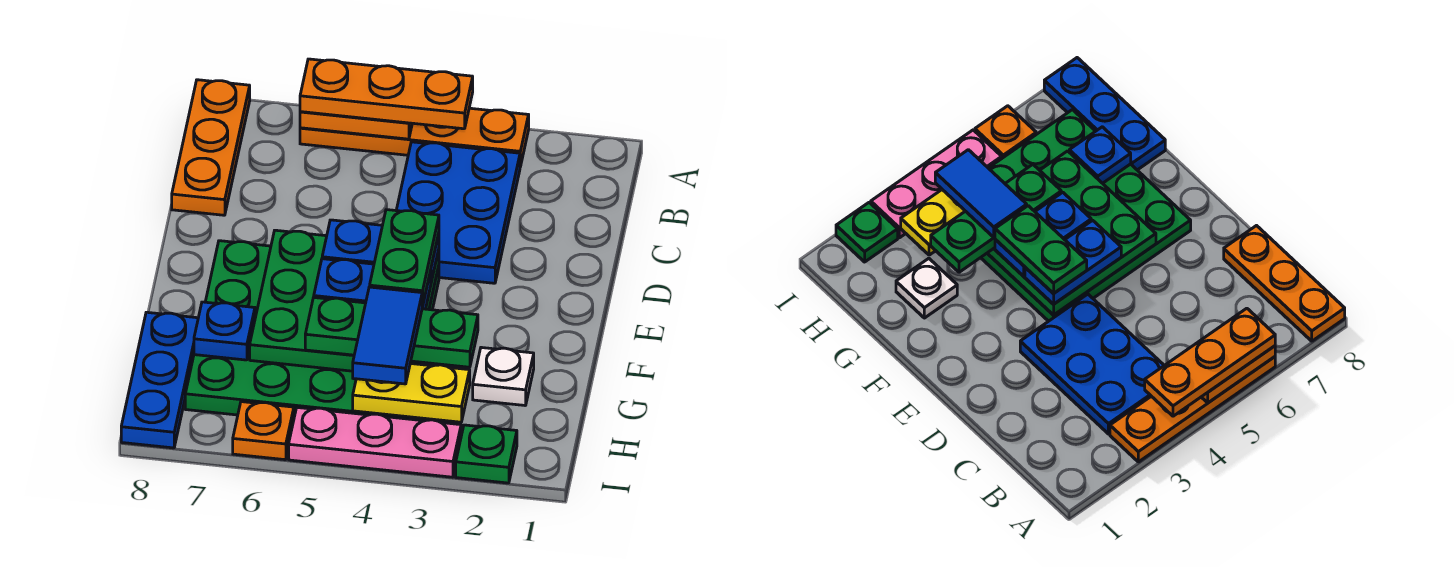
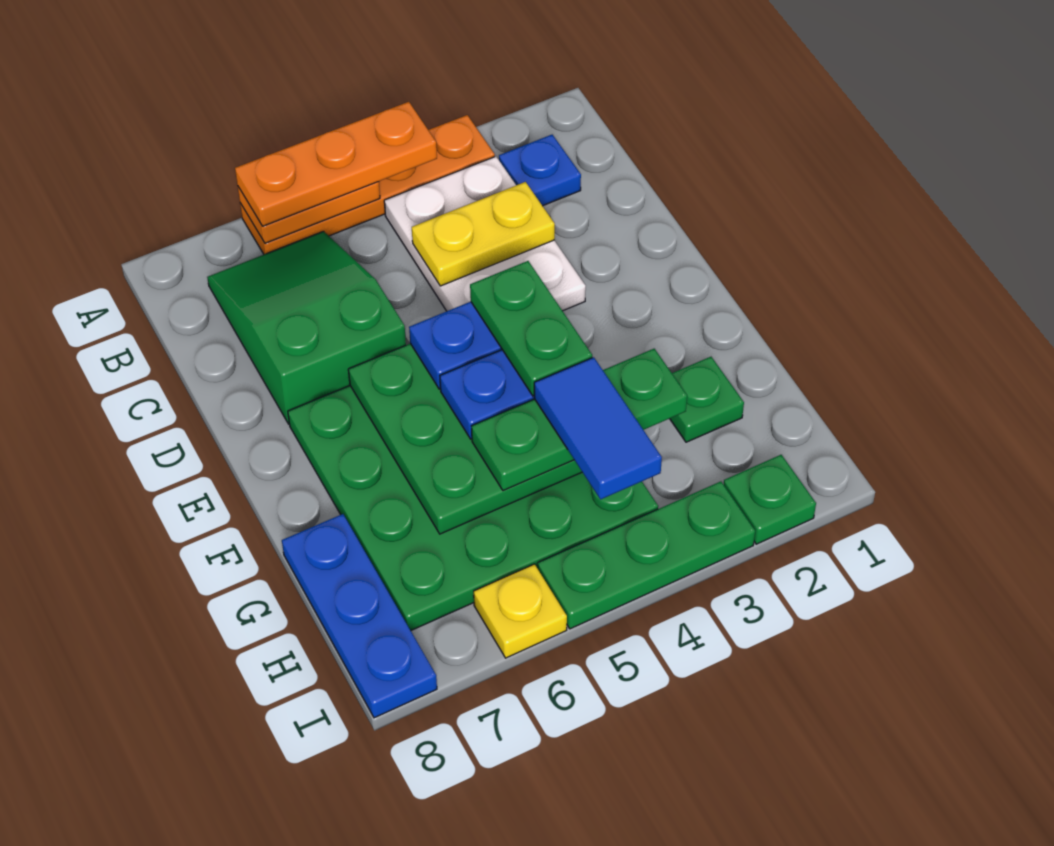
orange plate A8:C8 level 1 -> none
blue plate B3:D4 level 1 -> white plate B3:D4 level 1
none -> green slope B6:D7 level 1 top D
white plate G2 level 1 -> green plate G2 level 1
blue plate G7 level 2 -> blue plate B2 level 1
yellow plate H3:H4 level 2 -> yellow plate C3:C4 level 2
pink plate I3:I5 level 1 -> green plate I3:I5 level 1
orange plate I6 level 1 -> yellow plate I6 level 1

